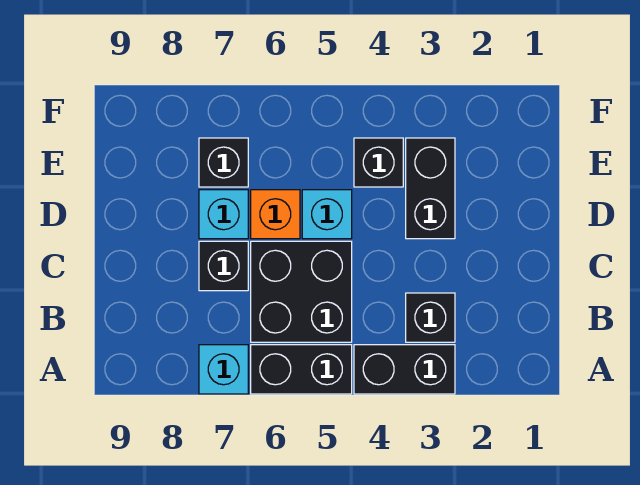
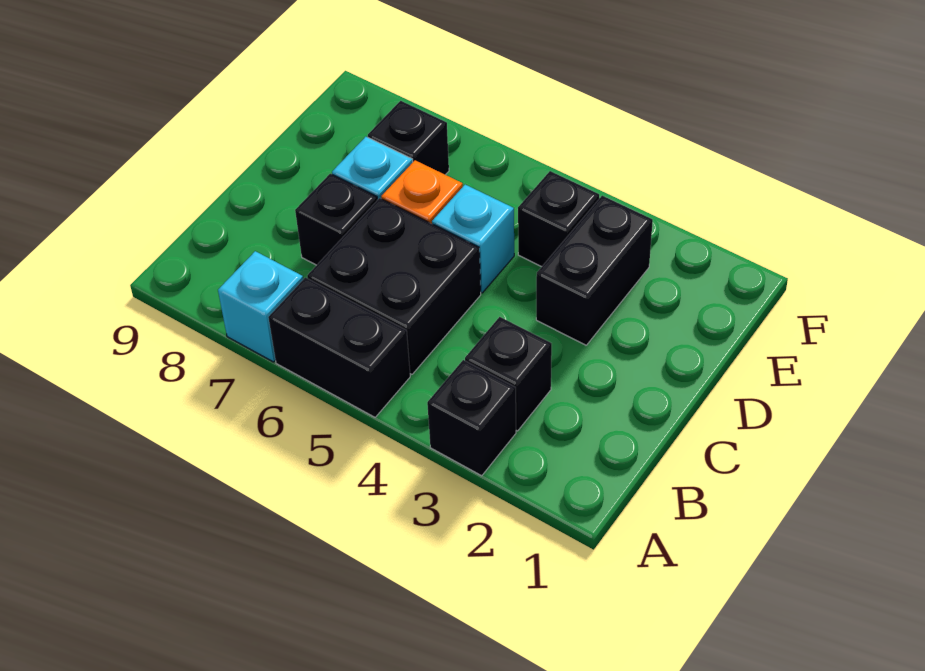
black brick A3:A4 level 1 -> black brick A3 level 1

